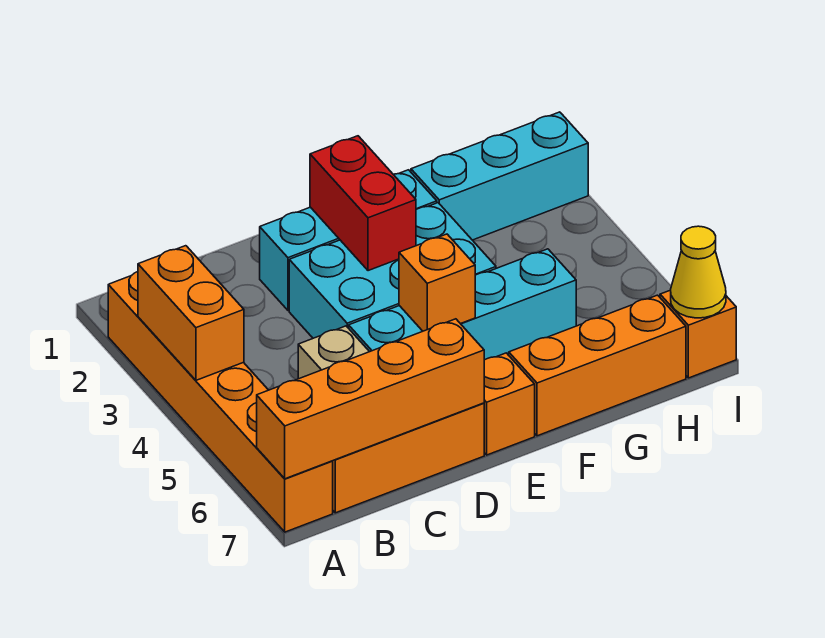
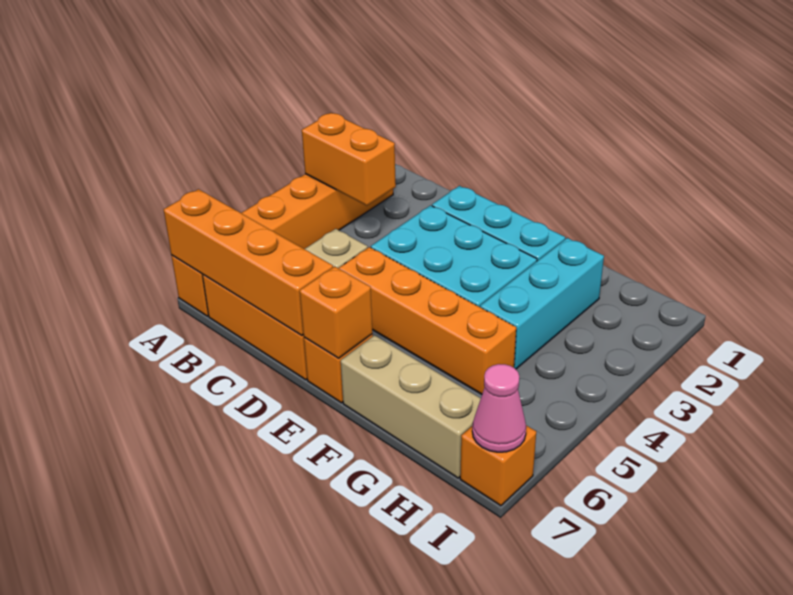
orange brick A3:A4 level 2 -> orange brick A3:B3 level 2
cyan brick D5:G5 level 1 -> orange brick D5:G5 level 1
red brick E2:E3 level 2 -> none
orange brick E5 level 2 -> orange brick E7 level 2
orange brick F7:H7 level 1 -> tan brick F7:H7 level 1
cyan brick G2:I2 level 1 -> cyan brick G2:G4 level 1
yellow cone I7 level 2 -> pink cone I7 level 2

